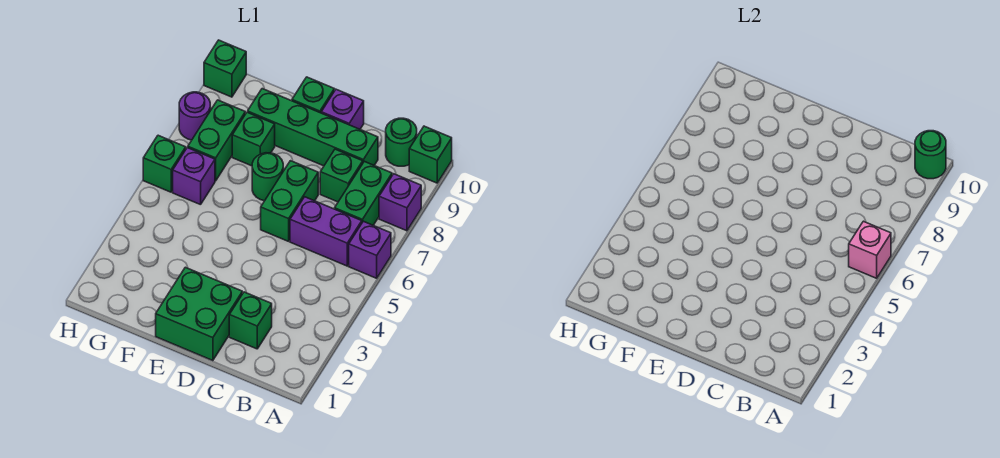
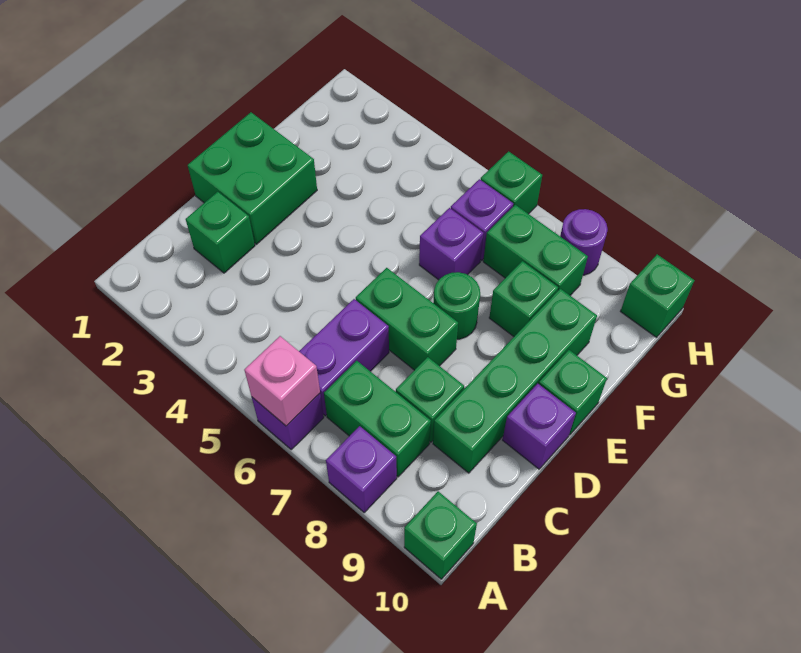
green round brick A10 level 2 -> none
green round brick B10 level 1 -> none
none -> purple brick F6 level 1

